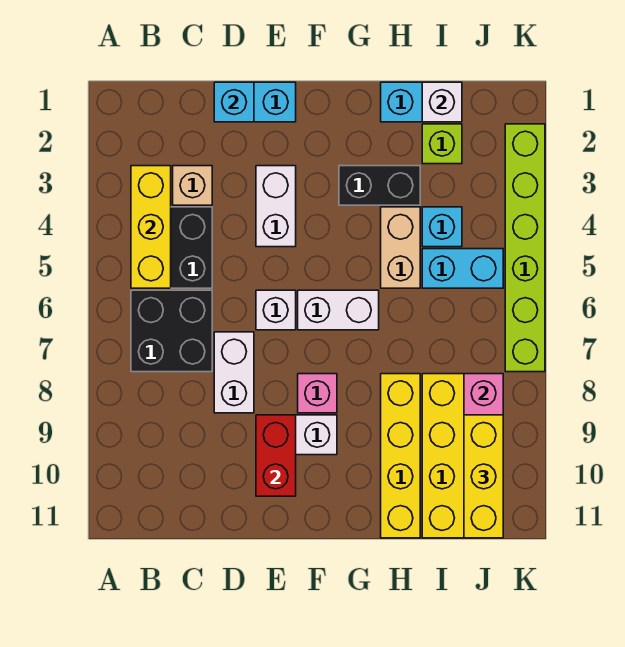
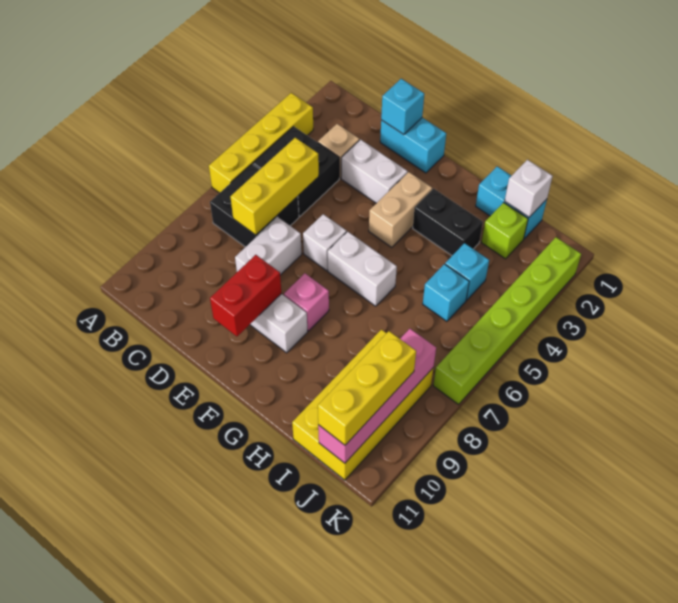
yellow brick B3:B5 level 2 -> yellow brick C5:C7 level 2
white brick E3:E4 level 1 -> white brick D3:E3 level 1
tan brick H4:H5 level 1 -> tan brick F3:F4 level 1
yellow brick H8:H11 level 1 -> yellow brick A3:A6 level 1
cyan brick I5:J5 level 1 -> cyan brick I5 level 1

